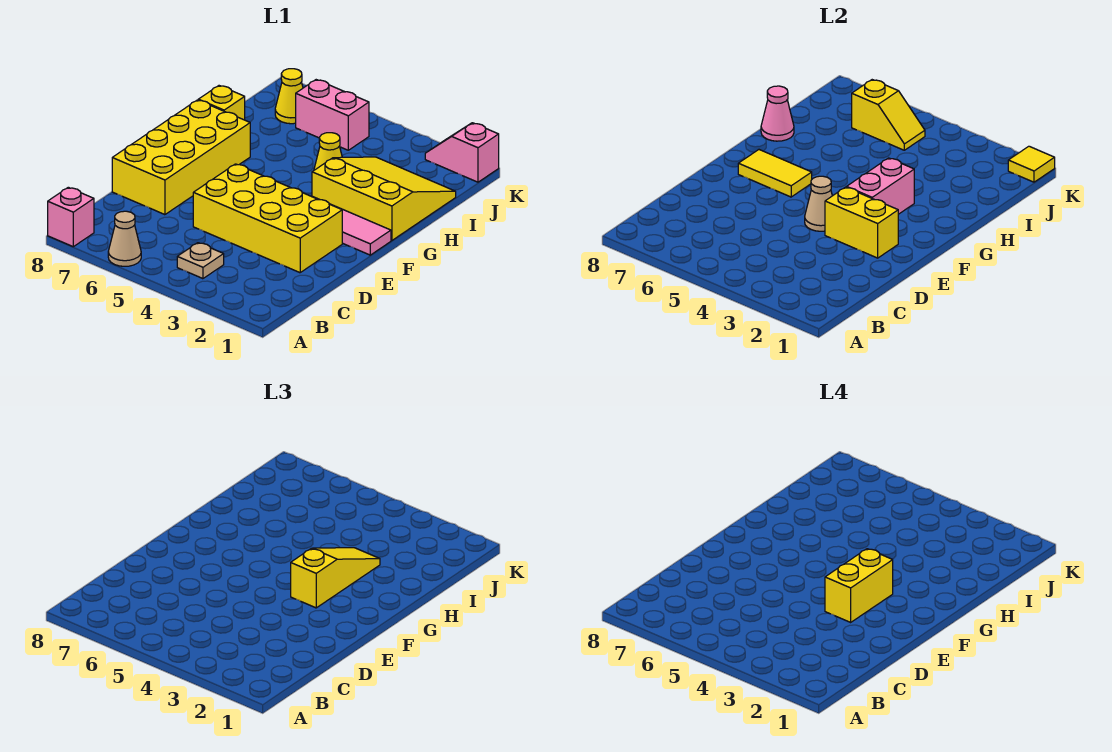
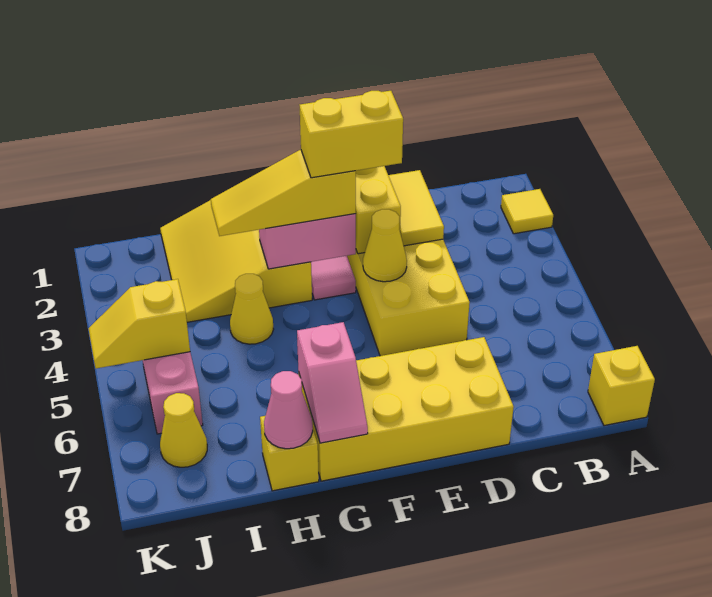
tan cone A6 level 1 -> none
pink brick A8 level 1 -> yellow brick A8 level 1
tan plate B4 level 1 -> none
tan cone E4 level 2 -> yellow cone E4 level 2
yellow tile F6:F7 level 2 -> yellow tile D2:D3 level 2
yellow slope J5:J6 level 2 top 6 -> yellow slope J5:K5 level 2 top J
pink slope K1:K2 level 1 top 1 -> pink slope G7:G8 level 2 top 7
yellow tile K1 level 2 -> yellow tile A2 level 1

